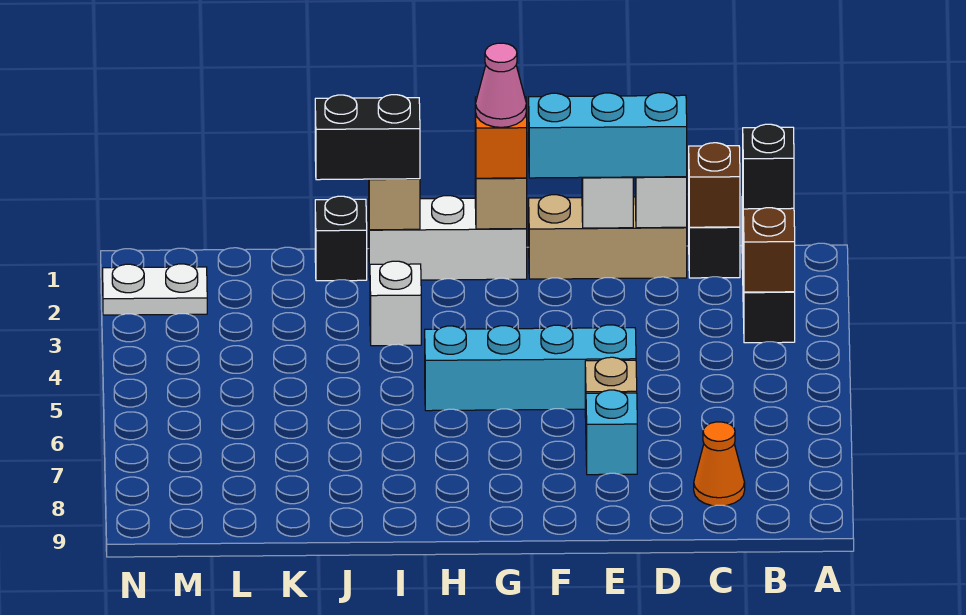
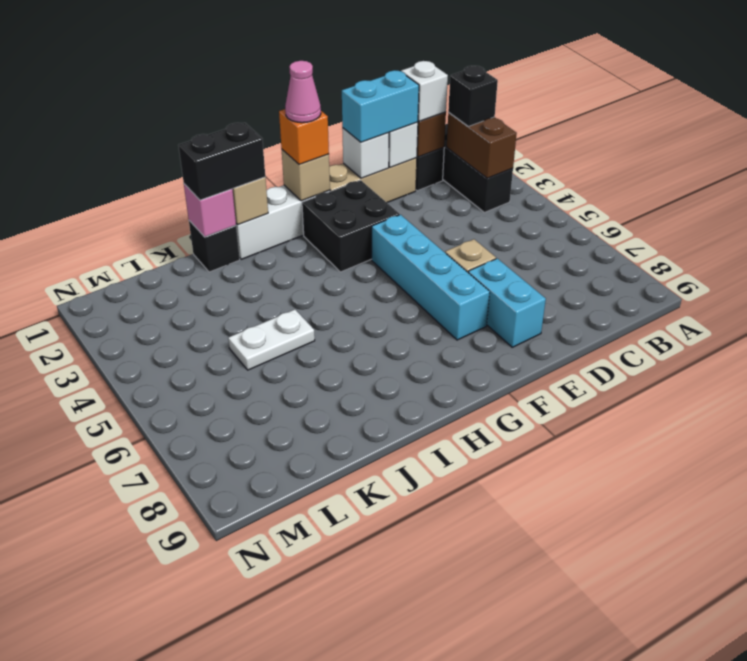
orange cone C8 level 1 -> none
cyan brick D1:F1 level 3 -> cyan brick D1:E1 level 3
cyan brick E5:H5 level 1 -> cyan brick F4:F7 level 1
cyan brick E7 level 1 -> cyan brick E7:E8 level 1
none -> black brick F2:G3 level 1
white brick I3 level 1 -> white brick C1 level 3
none -> pink brick J1 level 2
white plate M2:N2 level 1 -> white plate J5:K5 level 1

